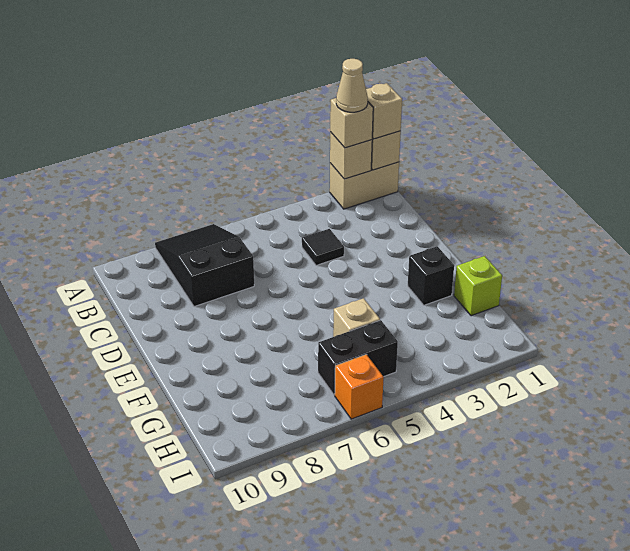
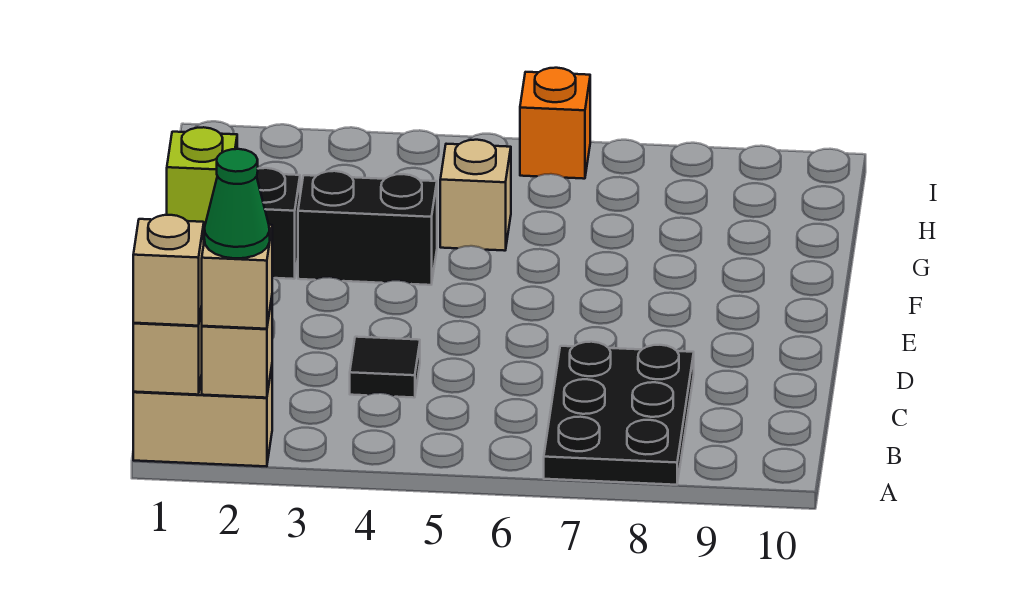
tan cone A2 level 4 -> green cone A2 level 4
black slope A7:C8 level 1 top C -> black plate A7:C8 level 1
black brick H5:H6 level 1 -> black brick F3:F4 level 1

